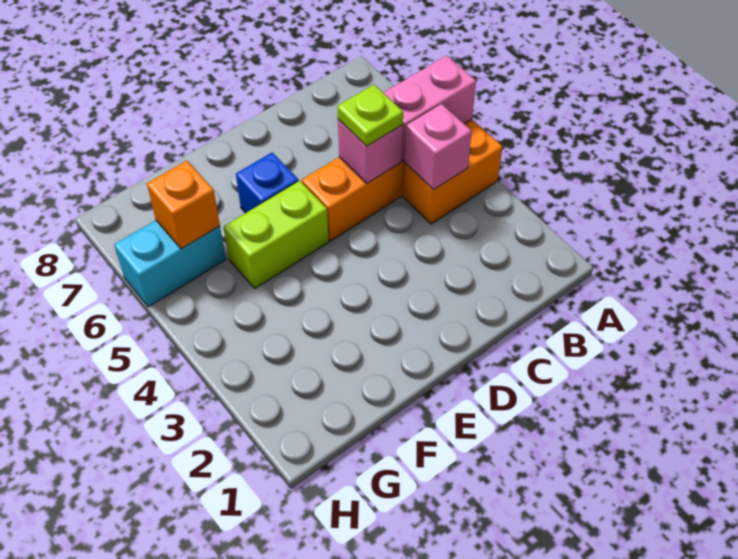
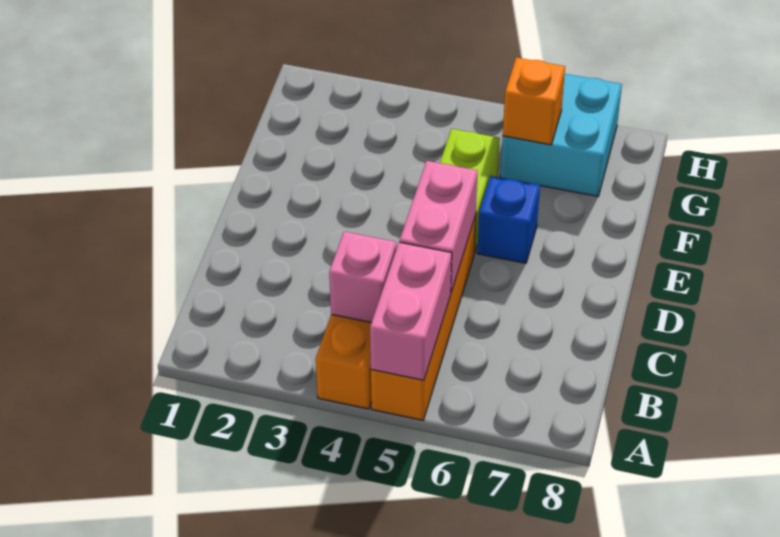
pink brick C5 level 2 -> pink brick C5:D5 level 2
lime plate C5 level 3 -> none
cyan brick G6:H6 level 1 -> cyan brick G6:H7 level 1

